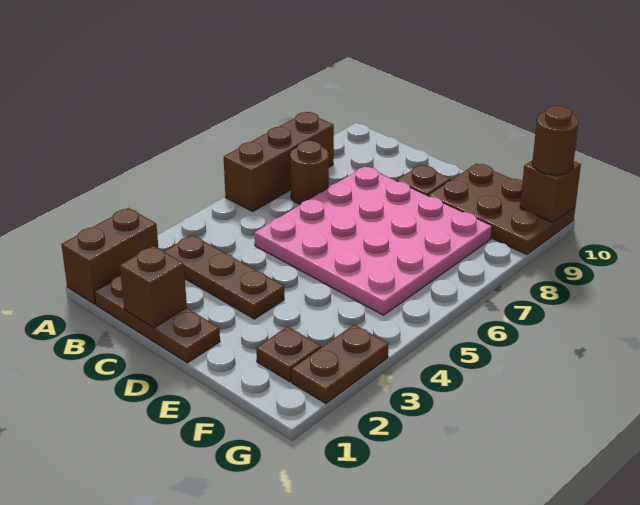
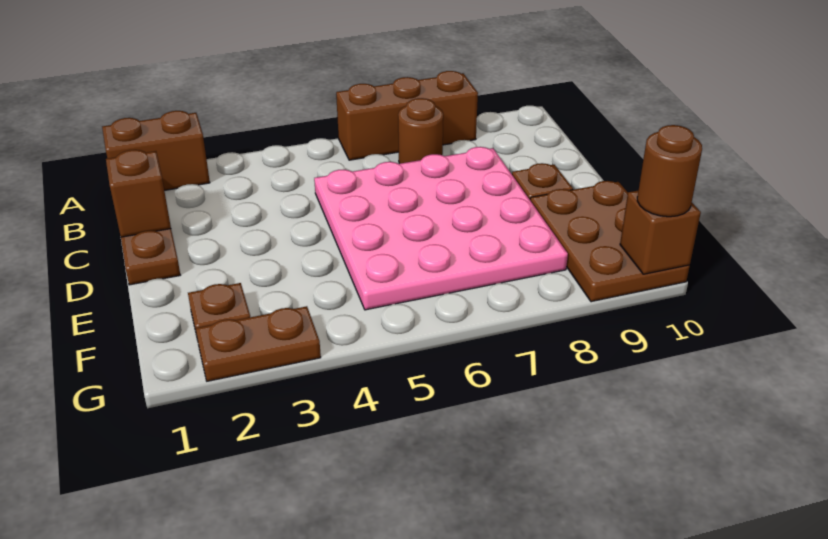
brown plate B3:D3 level 1 -> none

